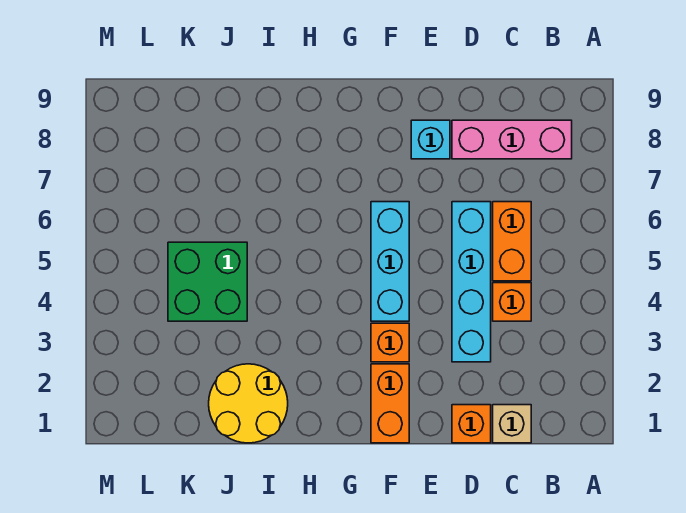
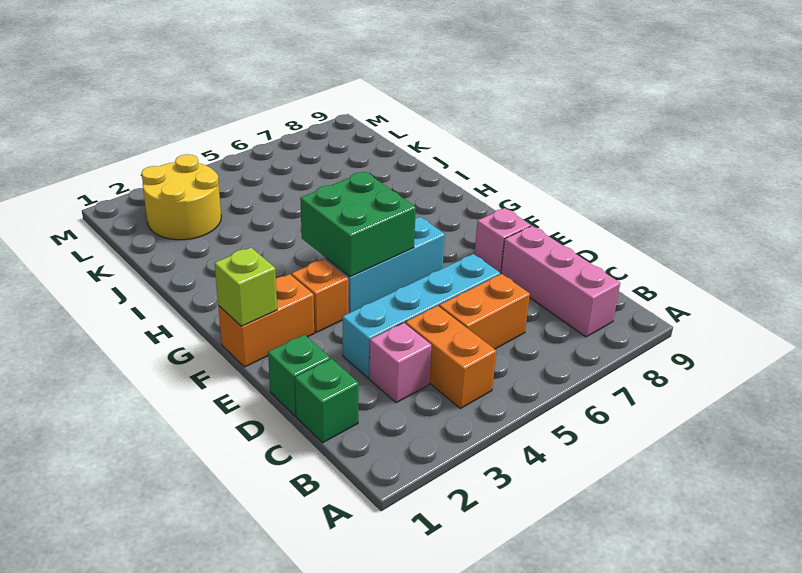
tan brick C1 level 1 -> green brick C1 level 1
none -> pink brick C3 level 1
orange brick C4 level 1 -> orange brick B4:C4 level 1
orange brick D1 level 1 -> green brick D1 level 1
cyan brick E8 level 1 -> pink brick E8 level 1
none -> lime brick F1 level 2
yellow round brick I1:J2 level 1 -> yellow round brick K2:L3 level 1
green brick J4:K5 level 1 -> green brick F4:G5 level 2

